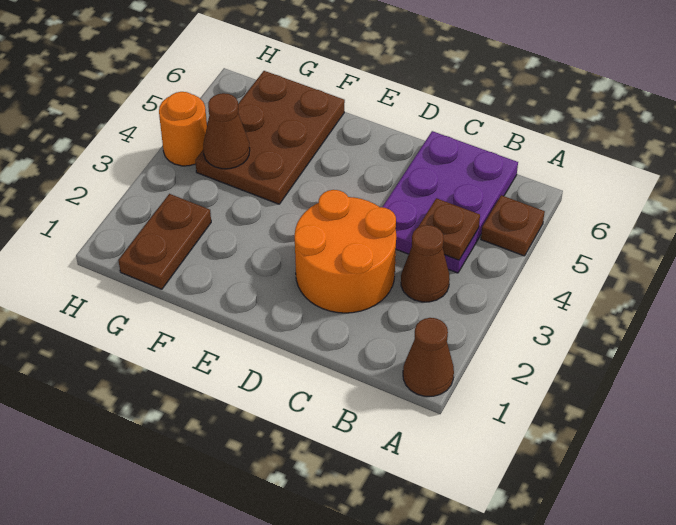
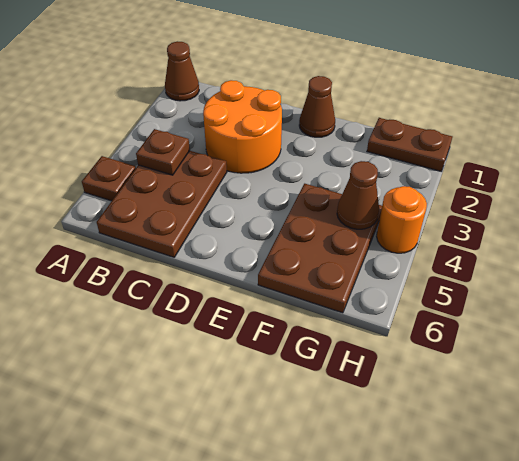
brown cone B3 level 1 -> brown cone E1 level 1
purple plate B4:C6 level 1 -> brown plate B4:C6 level 1
brown plate G1:G2 level 1 -> brown plate G1:H1 level 1

